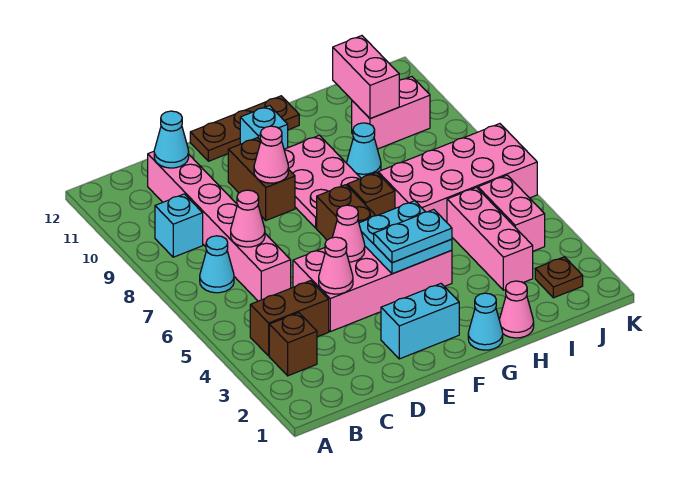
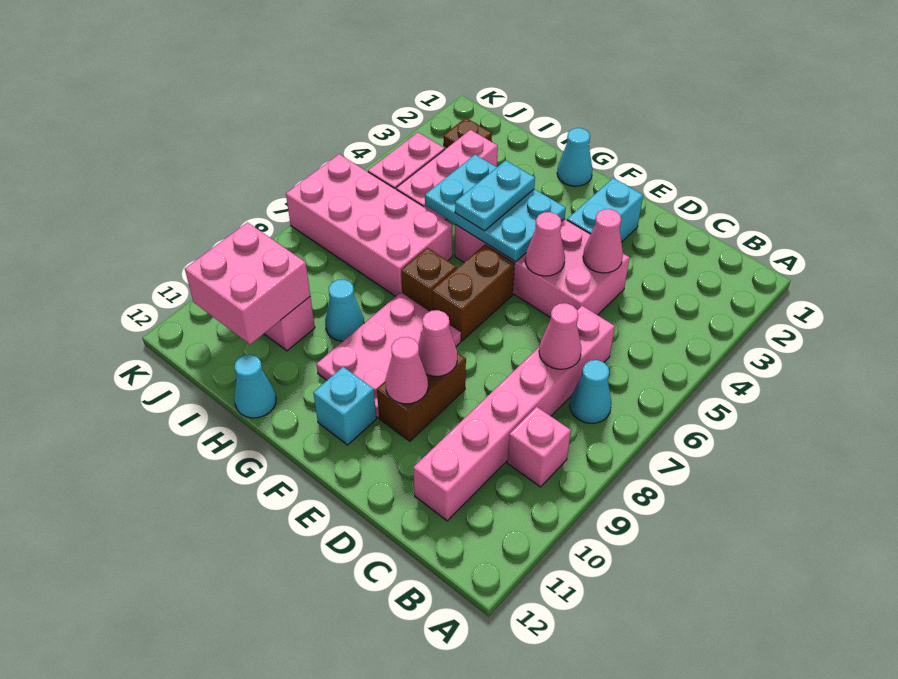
brown brick B3 level 1 -> none
brown brick B4:C4 level 1 -> none
cyan brick B9 level 1 -> pink brick B9 level 1
cyan cone C11 level 2 -> cyan cone H12 level 1
cyan brick E2:F2 level 1 -> cyan brick E2:E3 level 1
brown plate E12:G12 level 1 -> none
cyan plate F4:G5 level 2 -> cyan plate F4:H5 level 2
cyan plate F4:G4 level 3 -> cyan plate G4:G5 level 3
pink cone H1 level 1 -> pink cone E10 level 2
pink brick I10:I11 level 2 -> pink brick I10:J11 level 2

